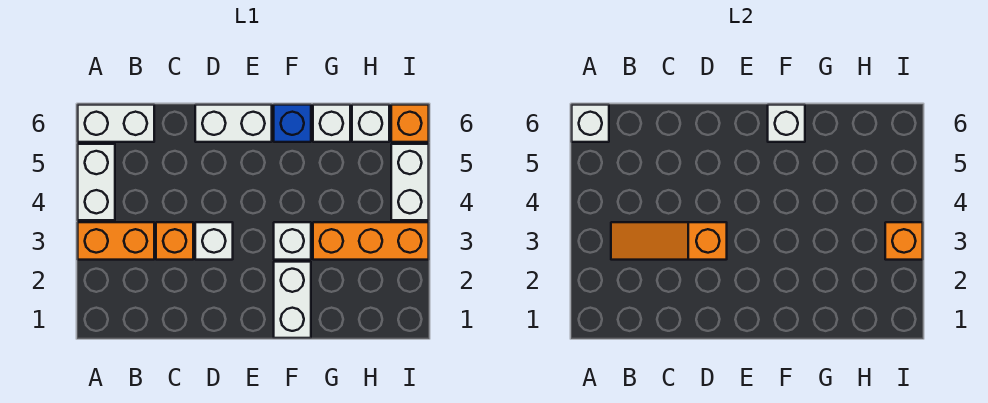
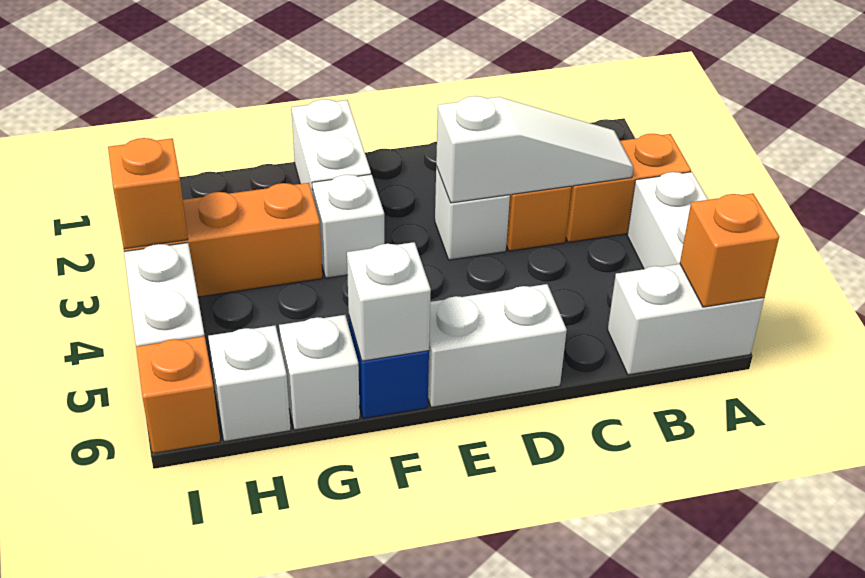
white brick A6 level 2 -> orange brick A6 level 2
orange slope B3:D3 level 2 top D -> white slope B3:D3 level 2 top D

